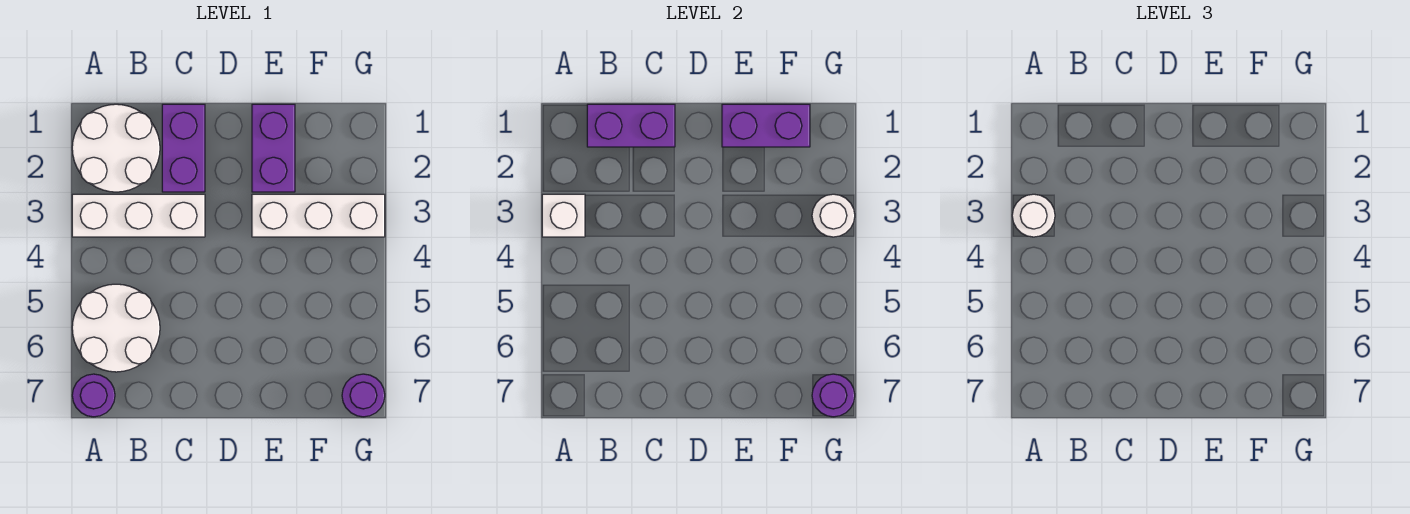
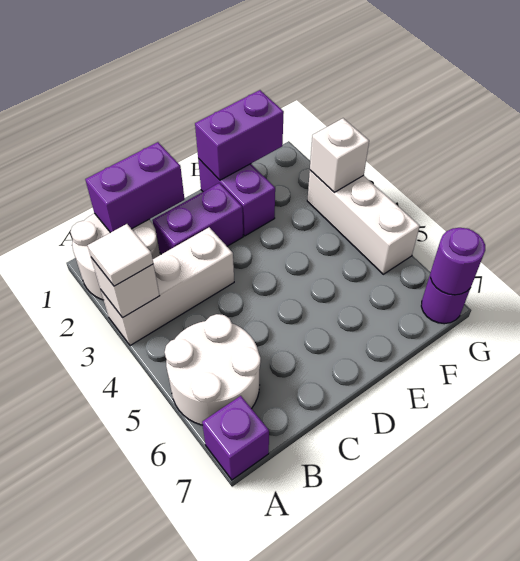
white round brick A3 level 3 -> white tile A3 level 3
purple round brick A7 level 1 -> purple brick A7 level 1
purple brick C1:C2 level 1 -> purple brick C2:D2 level 1
white brick E3:G3 level 1 -> white brick G3:G5 level 1
white round brick G3 level 2 -> white brick G3 level 2

